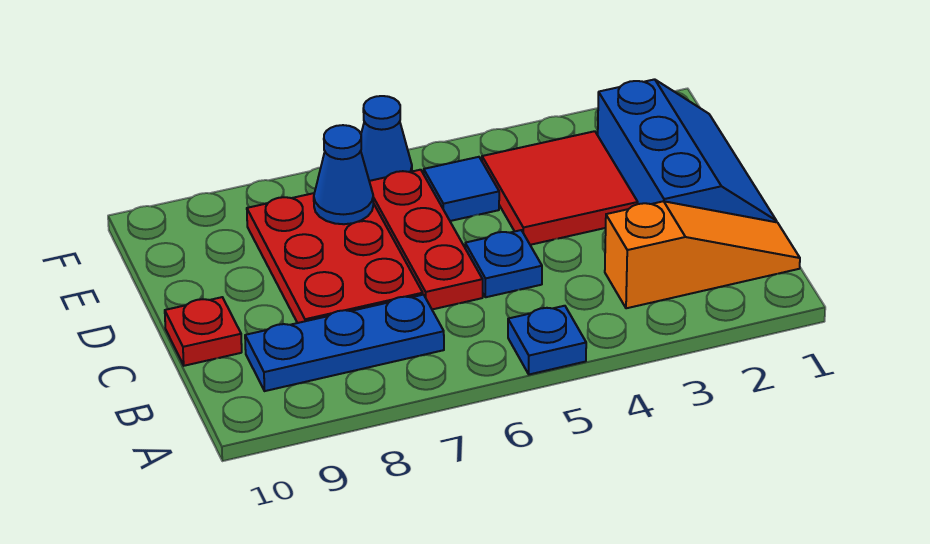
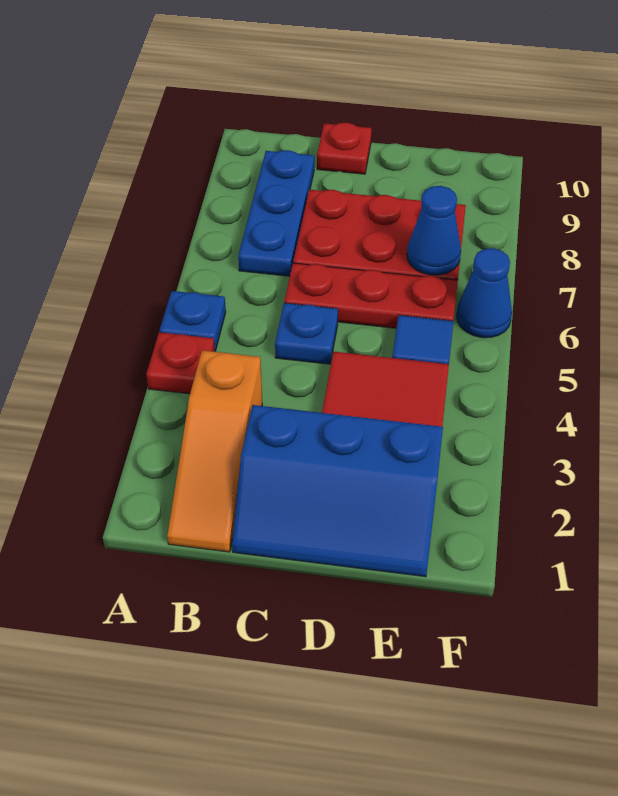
none -> red plate A4 level 1

